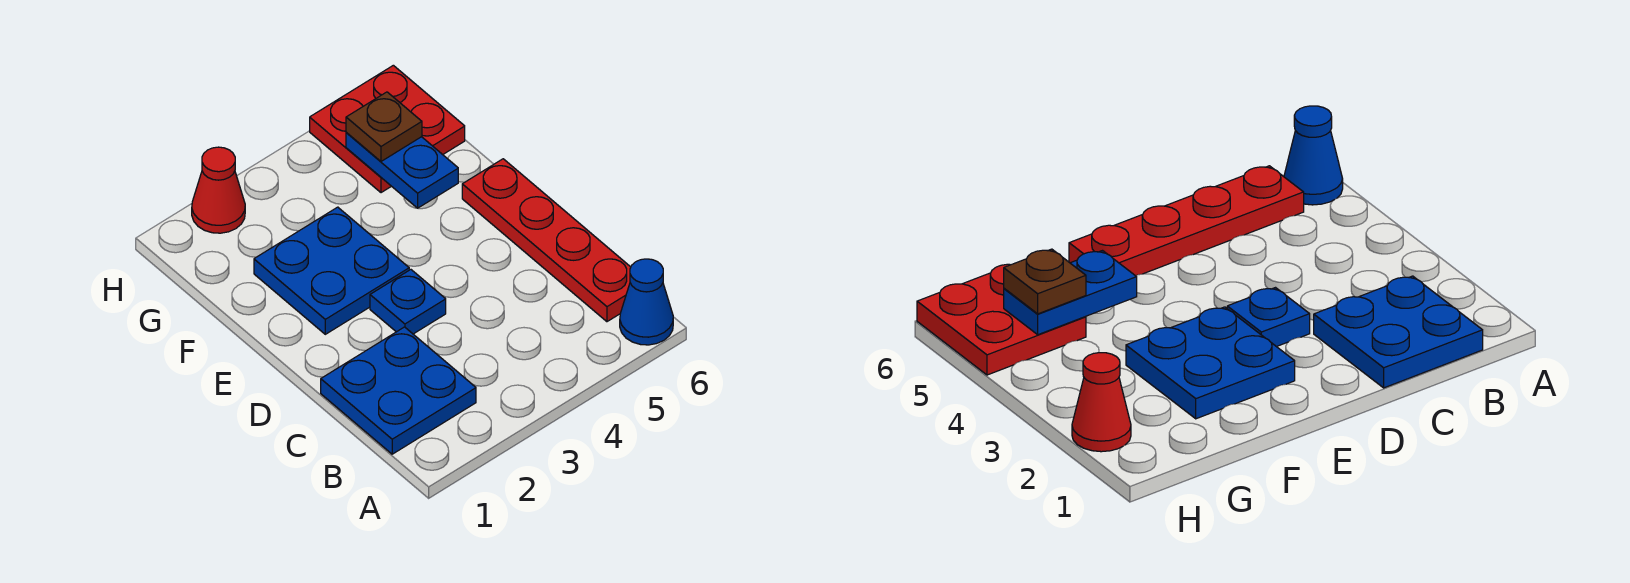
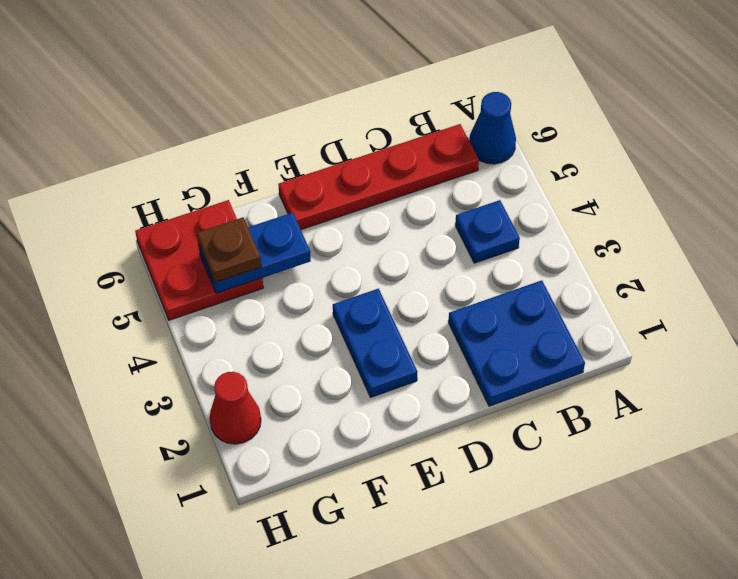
blue plate D3 level 1 -> blue plate B4 level 1
blue plate E2:F3 level 1 -> blue plate E2:E3 level 1

